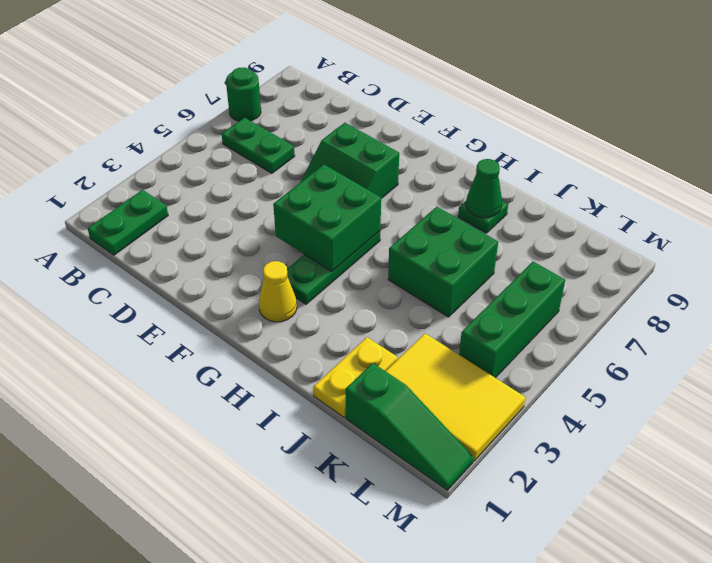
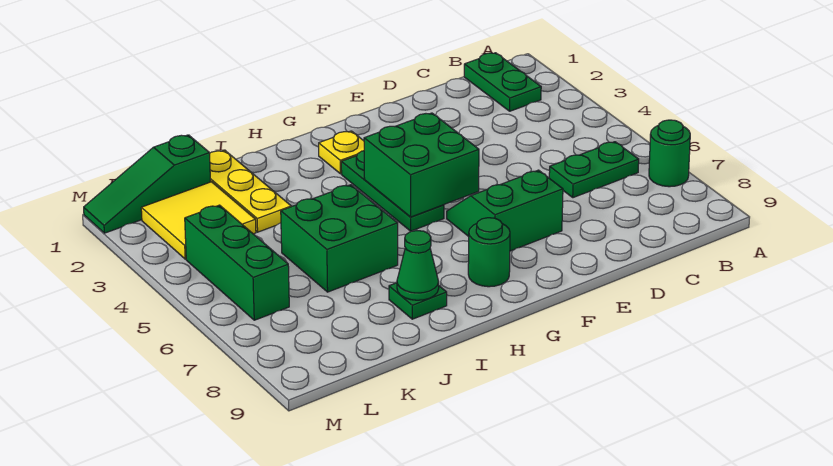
yellow cone G2 level 1 -> yellow plate G2 level 1
none -> green round brick G8 level 1
yellow plate J1:J2 level 1 -> yellow plate J1:J3 level 1
yellow tile K2:M3 level 1 -> yellow tile K2:L3 level 1

